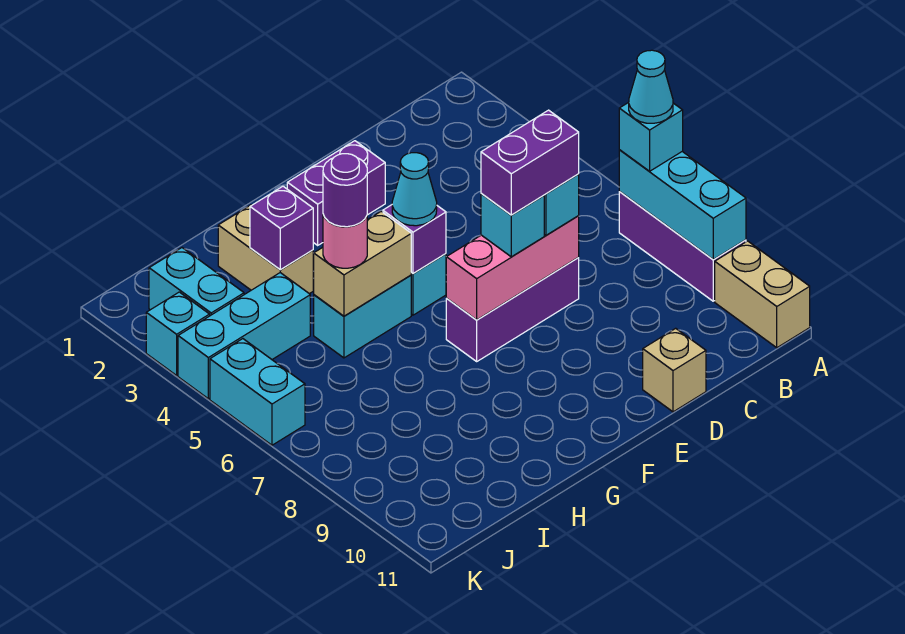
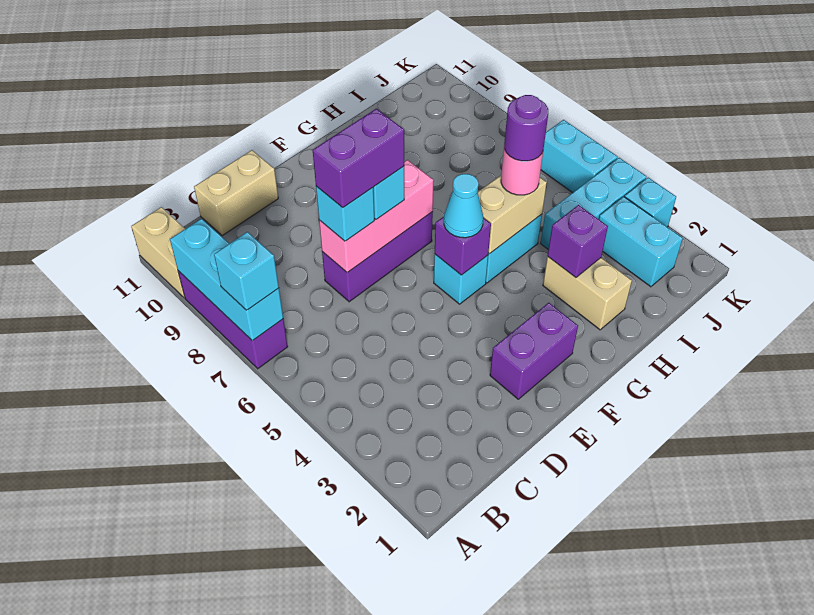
cyan cone A7 level 4 -> none
tan brick D11 level 1 -> tan brick C11:D11 level 1

